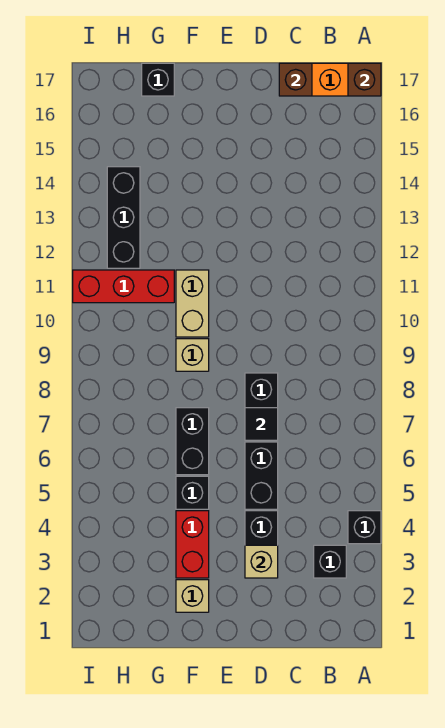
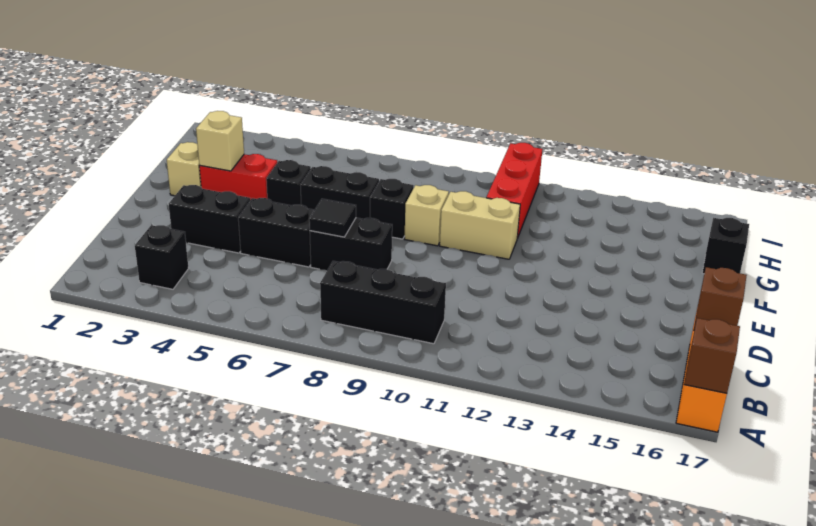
black brick A4 level 1 -> black brick F8 level 1
tan brick D3 level 2 -> tan brick F3 level 2
black brick H12:H14 level 1 -> black brick B8:B10 level 1

